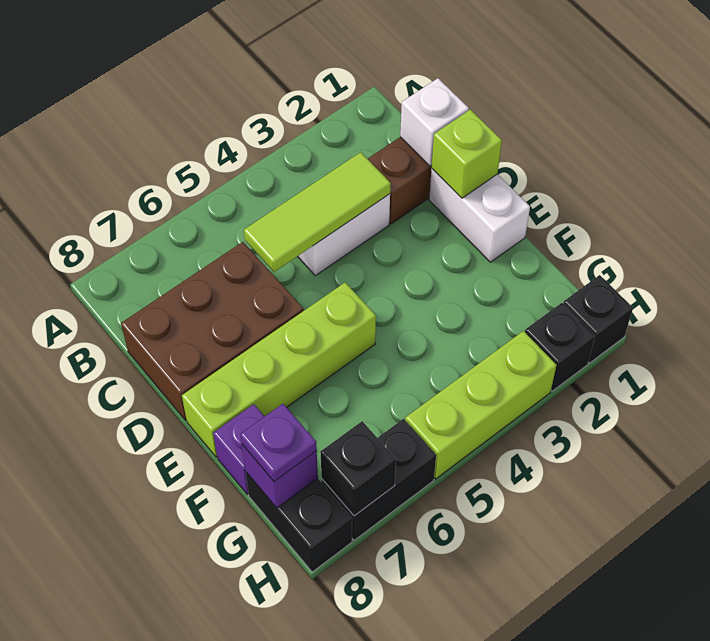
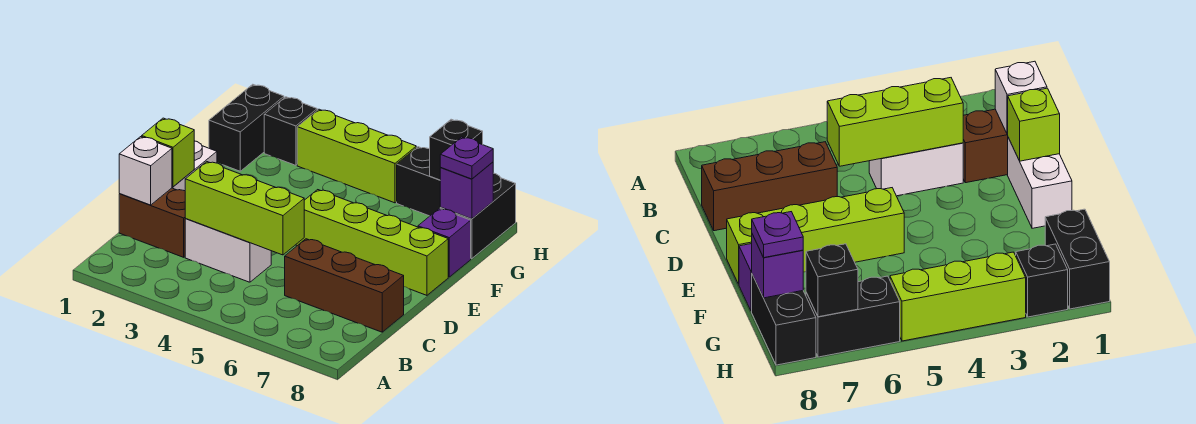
lime tile C3:C5 level 2 -> lime brick C3:C5 level 2
brown brick C6:D8 level 1 -> brown brick C6:C8 level 1
black brick H1 level 1 -> black brick G1:H1 level 1

